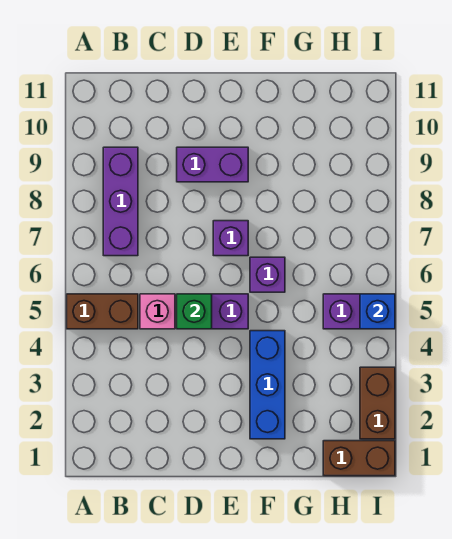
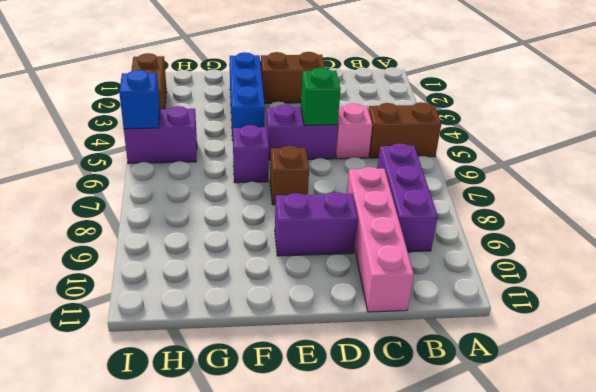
none -> pink brick C8:C11 level 1
purple brick E7 level 1 -> brown brick E7 level 1
brown brick H1:I1 level 1 -> brown brick D2:E2 level 1

